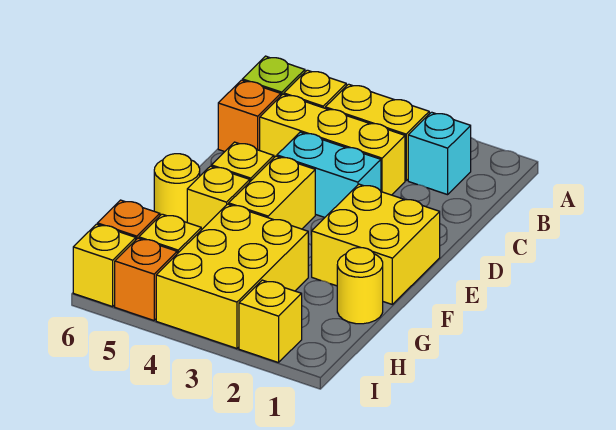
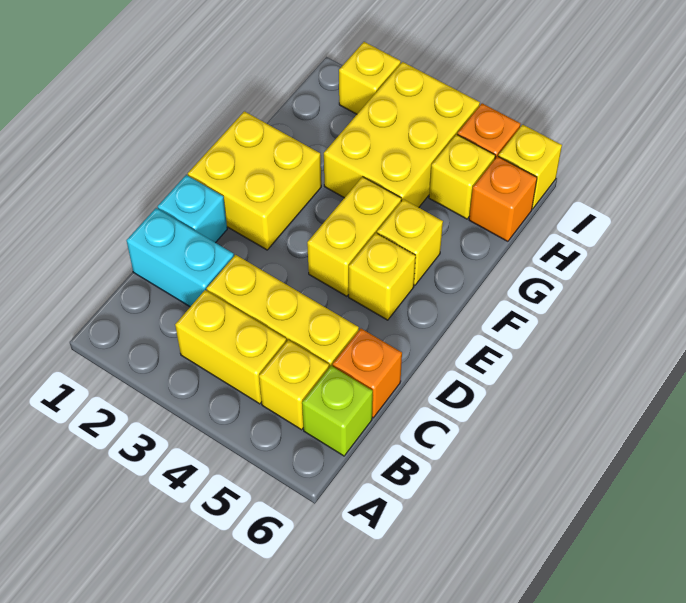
cyan brick B2 level 1 -> cyan brick D1 level 1
cyan brick D3:D4 level 1 -> cyan brick C1:C2 level 1
yellow round brick F6 level 1 -> none
yellow round brick G1 level 1 -> none

